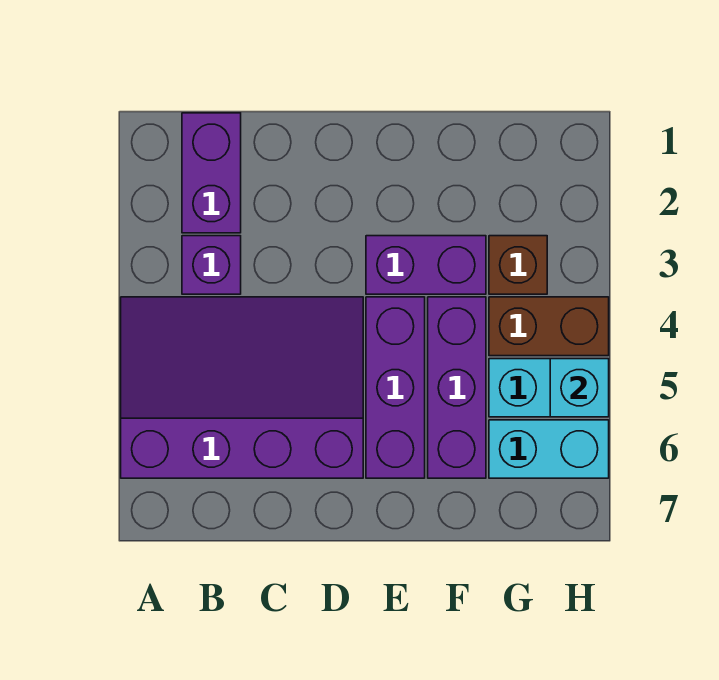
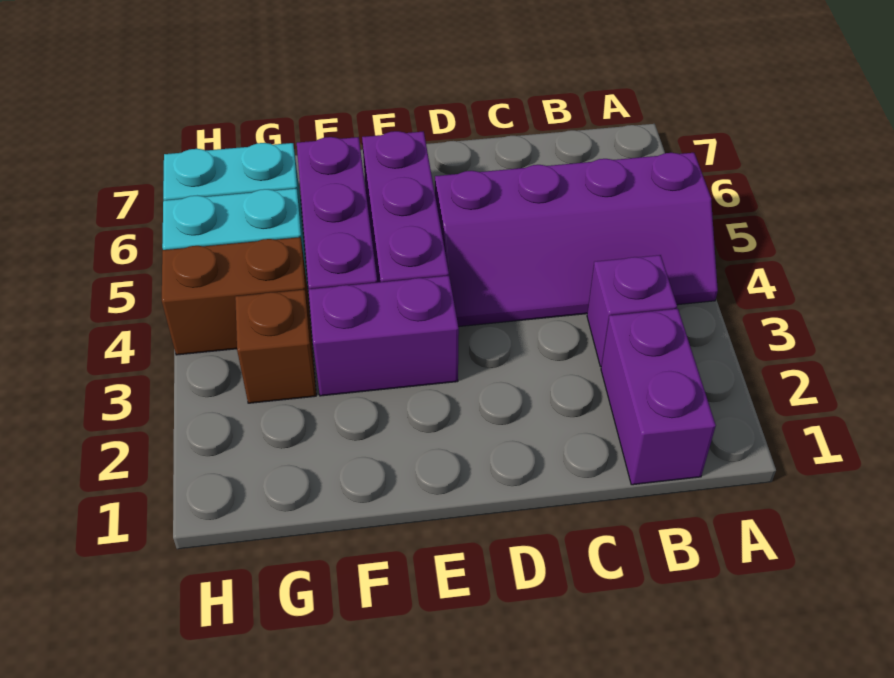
purple slope A4:D6 level 1 top 6 -> purple slope A4:D5 level 1 top 5
cyan brick H5 level 2 -> none

